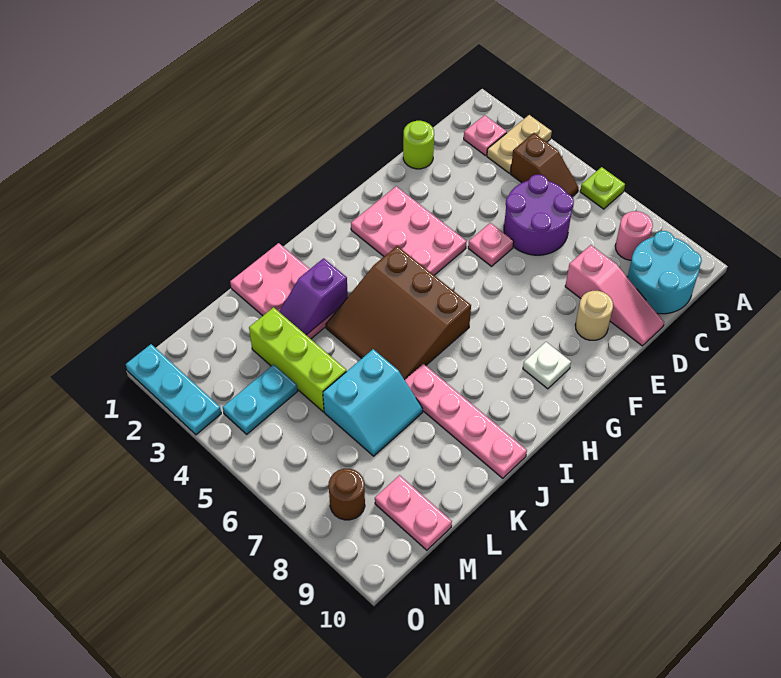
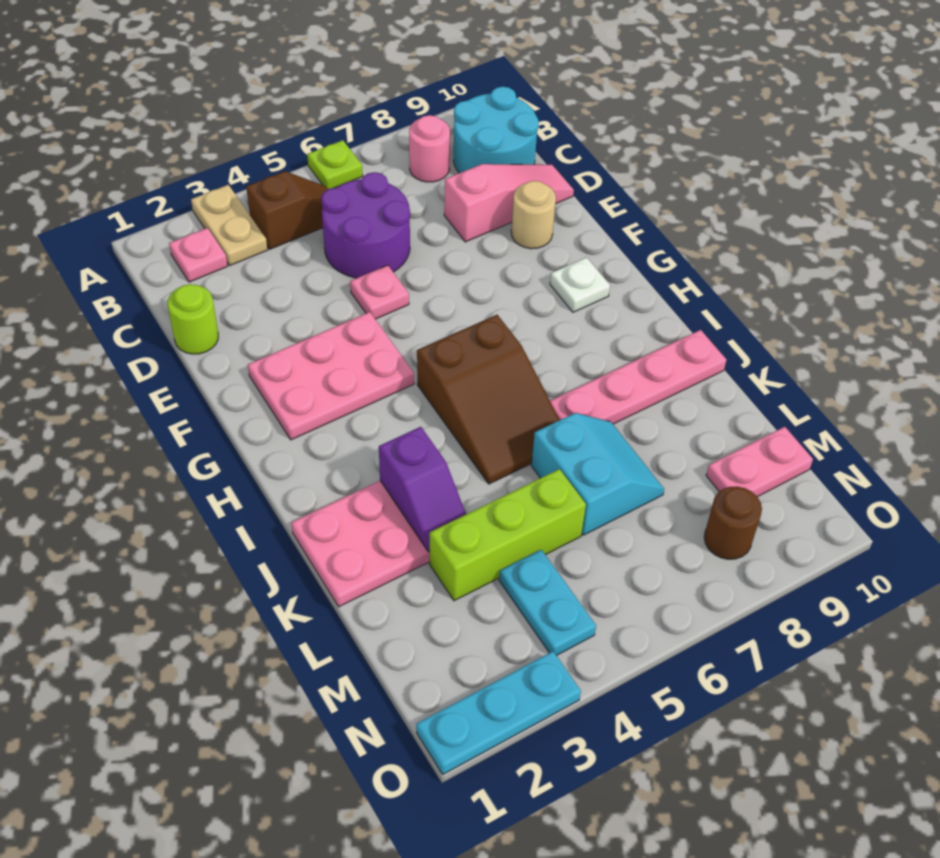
brown slope H4:J6 level 1 top H -> brown slope H5:J6 level 1 top H

